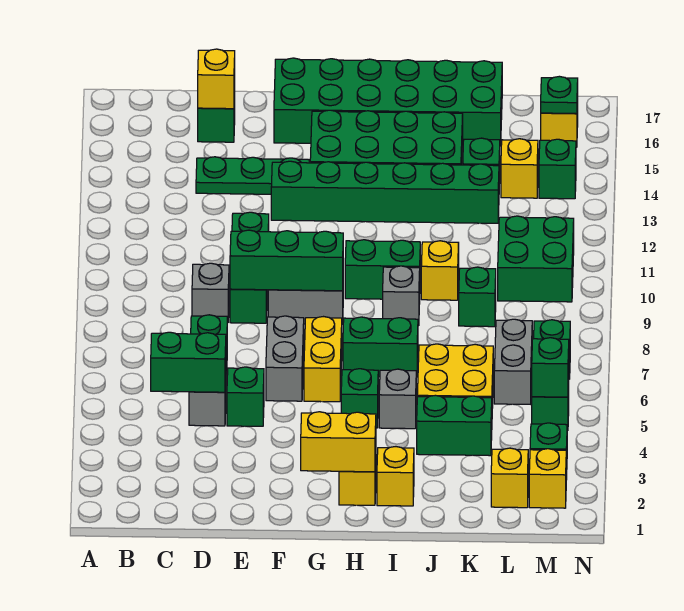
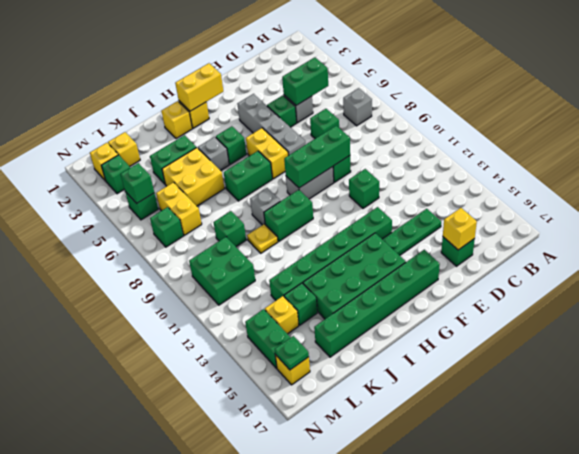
grey brick D9 level 1 -> grey brick B7 level 1
grey brick F6:F7 level 1 -> grey brick F4:F7 level 1
green brick F16:K17 level 1 -> green brick F16:K16 level 1
yellow brick J10 level 1 -> yellow plate J10 level 1
grey brick L6:L7 level 1 -> yellow brick L6:L7 level 1
green brick M14 level 1 -> green brick M14:M15 level 1

